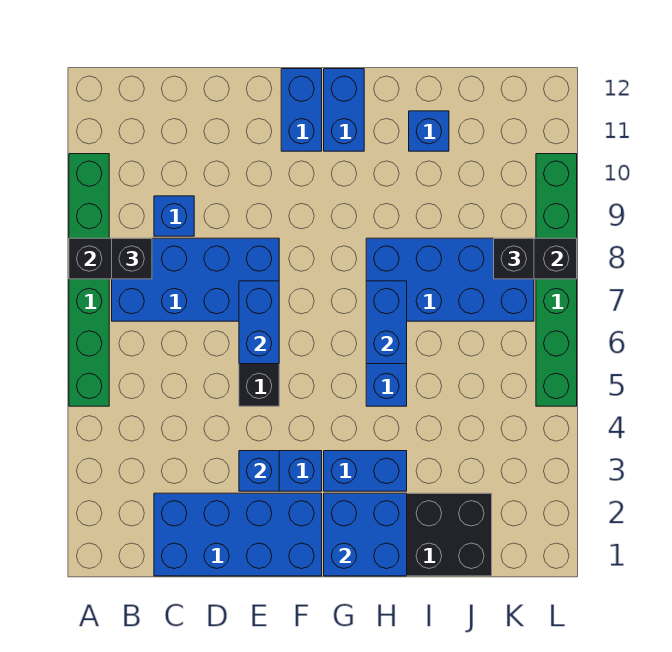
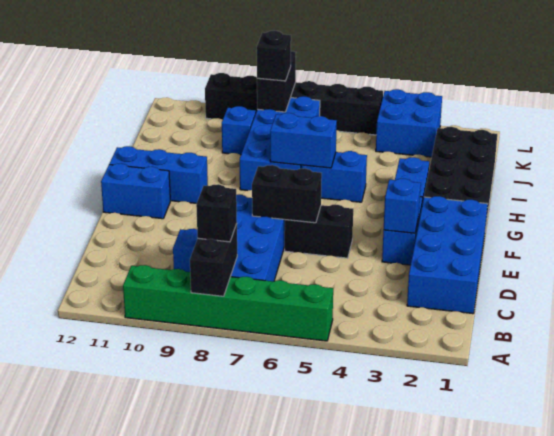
blue brick E6:E7 level 2 -> black brick E6:E7 level 2
blue brick G1:H2 level 2 -> blue brick K3:L4 level 1
blue brick G11:G12 level 1 -> blue brick G10:G12 level 1
blue brick I11 level 1 -> blue brick J9 level 1
green brick L5:L10 level 1 -> black brick L5:L10 level 1

